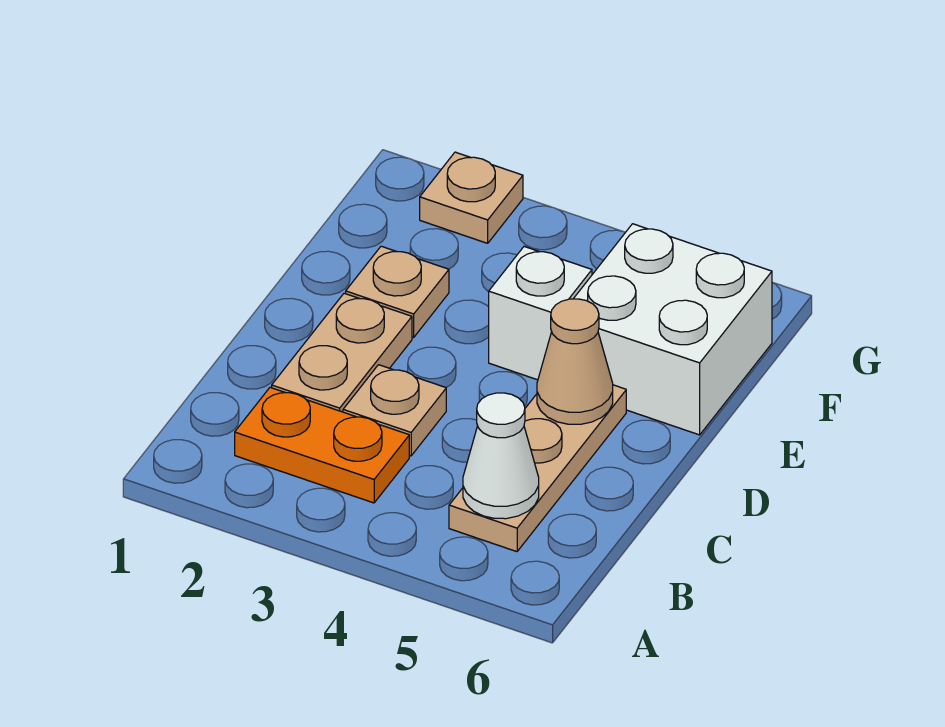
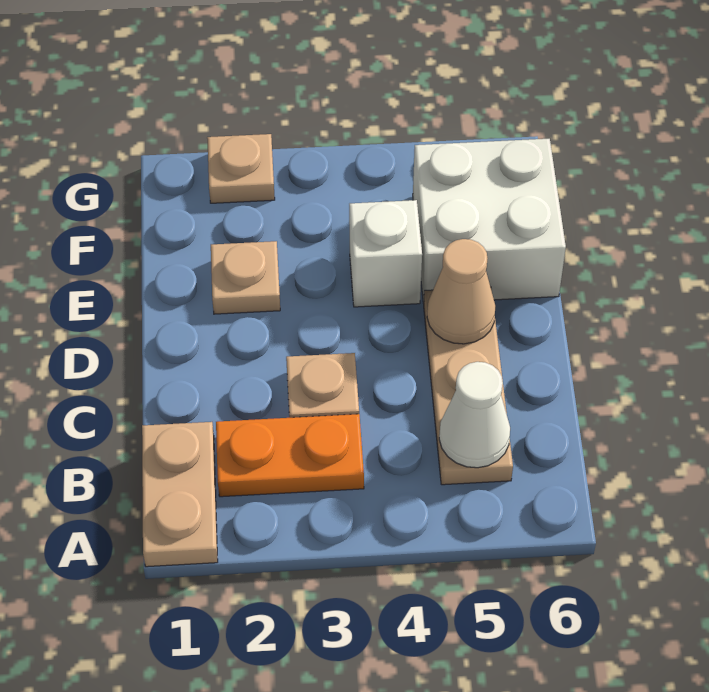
tan plate C2:D2 level 1 -> tan plate A1:B1 level 1

